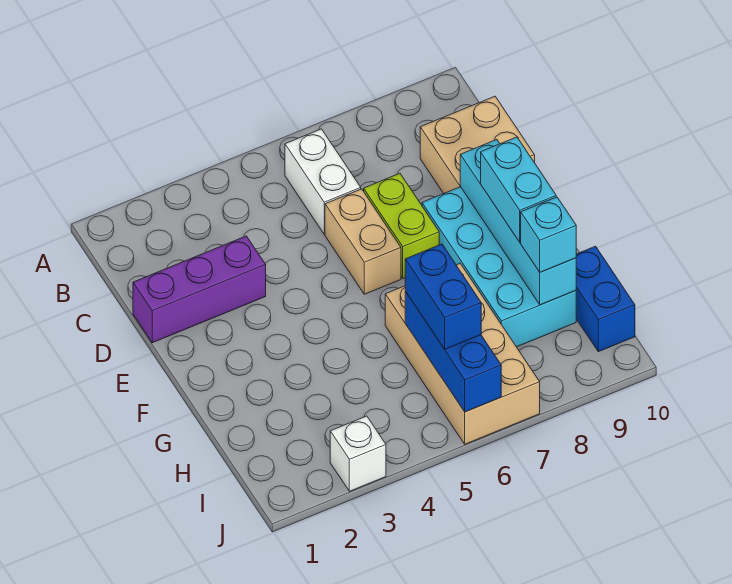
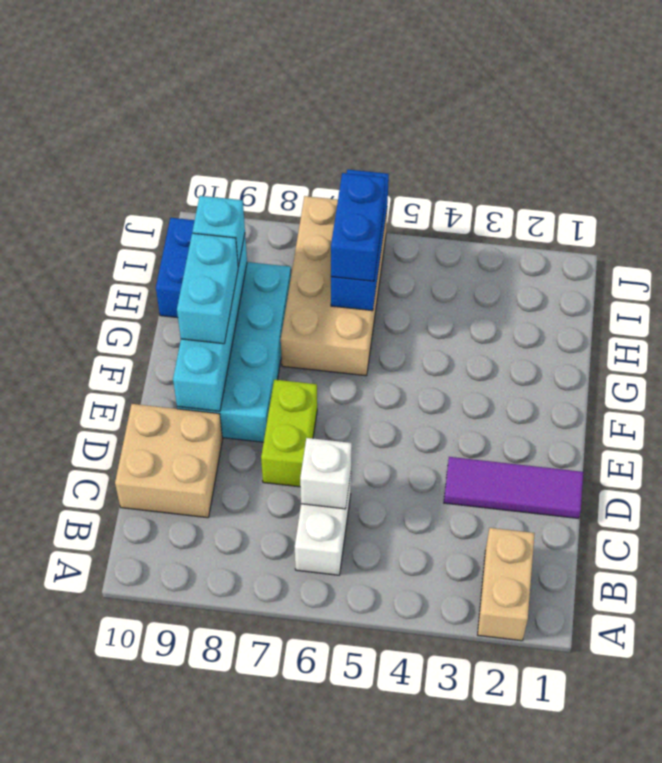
purple brick D1:D3 level 1 -> purple tile D1:D3 level 1
tan brick D6:E6 level 1 -> tan brick A2:B2 level 1
white brick J3 level 1 -> white brick C6 level 2

